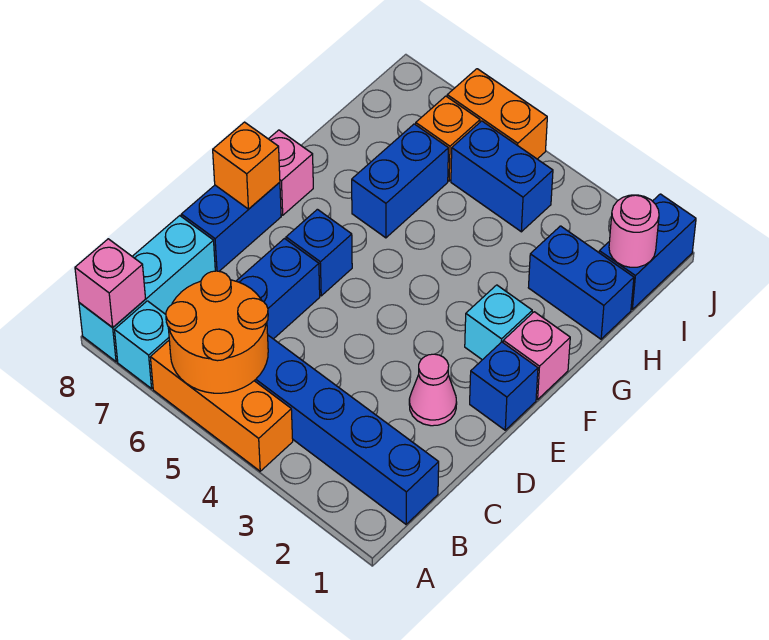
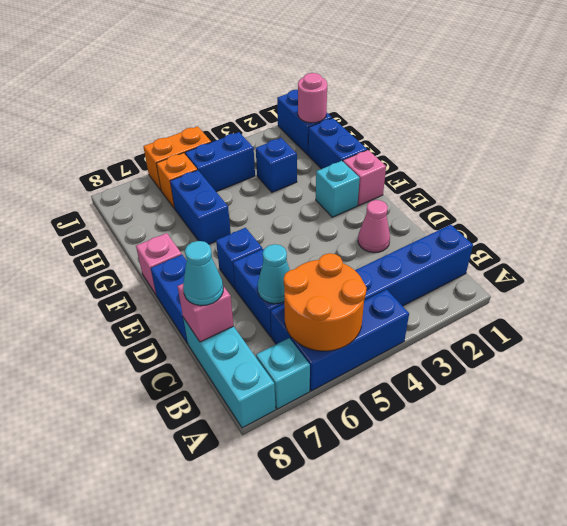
orange brick A4:A6 level 1 -> blue brick A4:A6 level 1
pink brick A8 level 2 -> pink brick C8 level 2
none -> cyan cone C6 level 2
none -> cyan cone C8 level 3
blue brick E1 level 1 -> blue brick H3 level 1
orange brick E8 level 2 -> none
blue brick H1:H2 level 1 -> blue brick G1:H1 level 1

